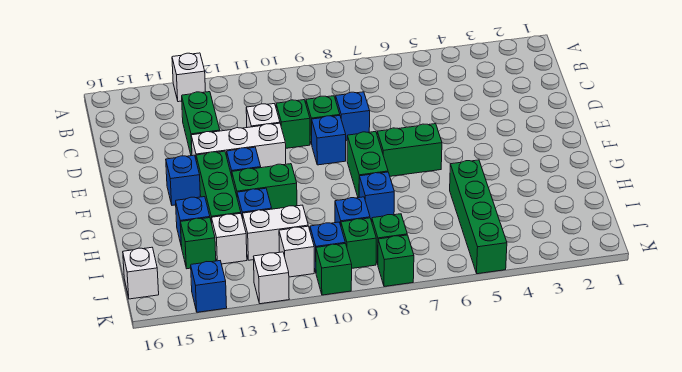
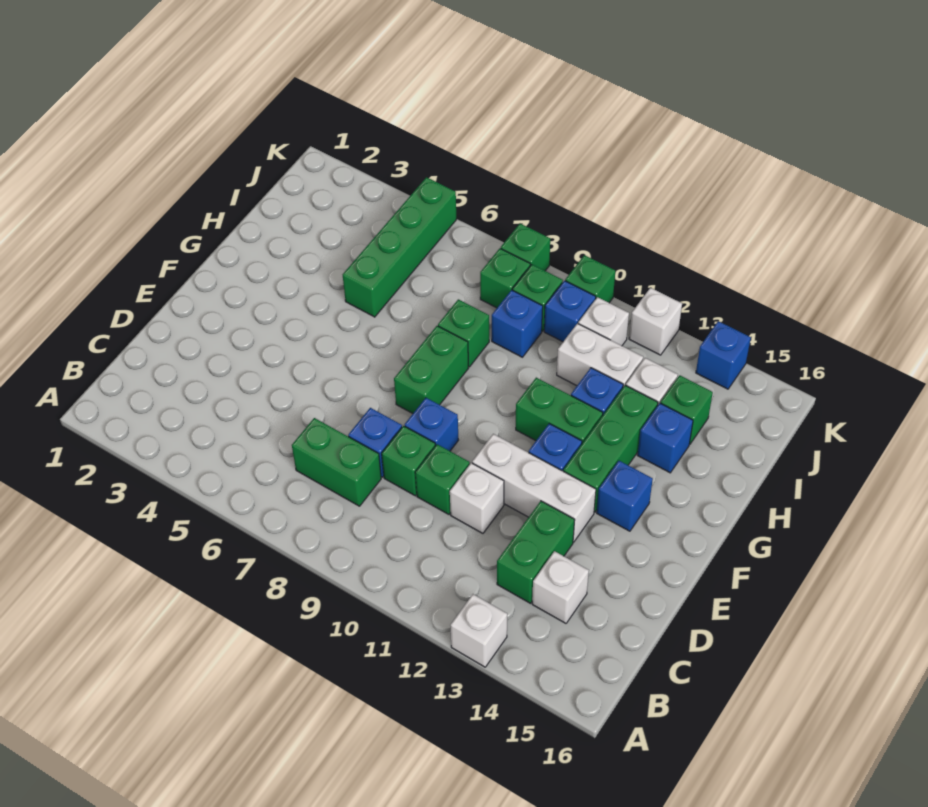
green brick F6:F7 level 1 -> green brick C7:C8 level 1
blue brick H8 level 1 -> green brick H8 level 1
white brick J16 level 1 -> white brick C14 level 1

